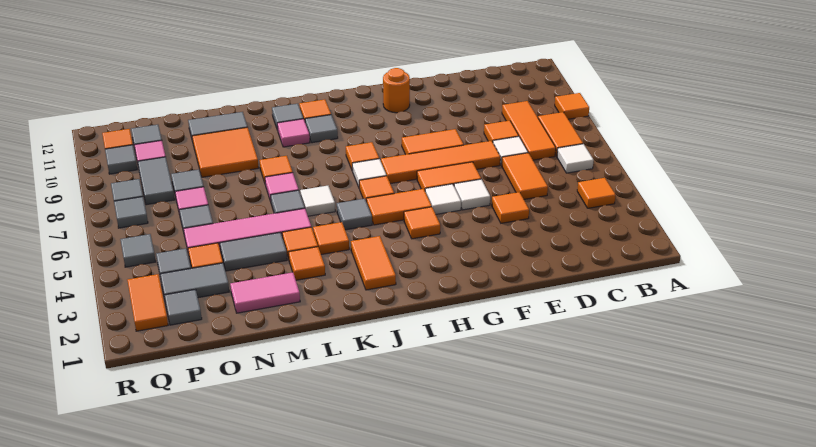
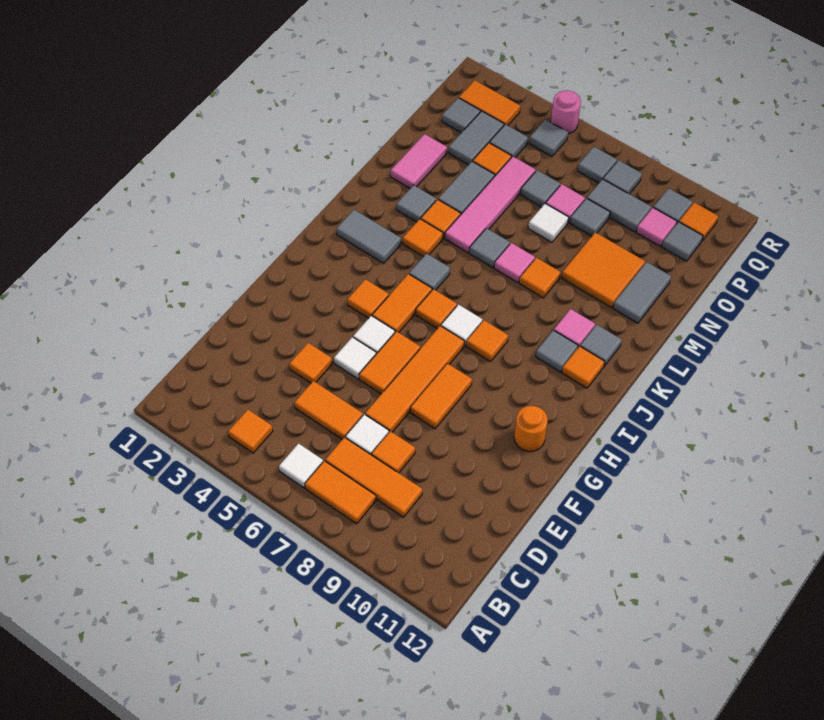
orange tile A9 level 1 -> none
orange tile J2:J3 level 1 -> grey tile J2:J3 level 1
white tile K6 level 1 -> white tile N7 level 1
orange tile L3 level 1 -> grey tile L3 level 1
none -> pink round brick R5 level 1

